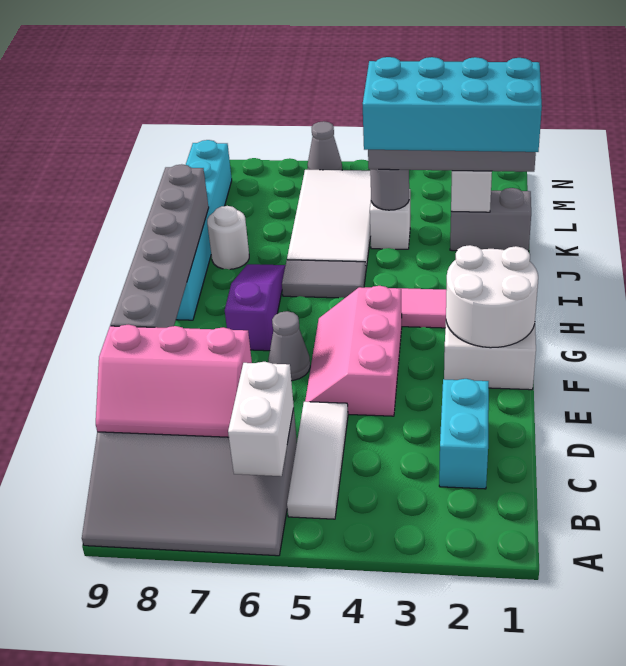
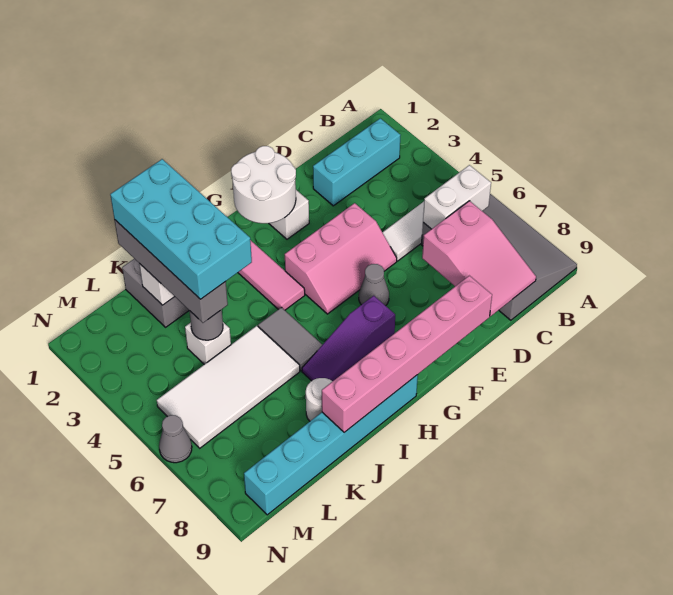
cyan brick C2:D2 level 1 -> cyan brick B2:D2 level 1
pink slope C7:D9 level 2 top D -> pink slope C7:D9 level 2 top 7
grey brick E9:J9 level 2 -> pink brick E9:J9 level 2

